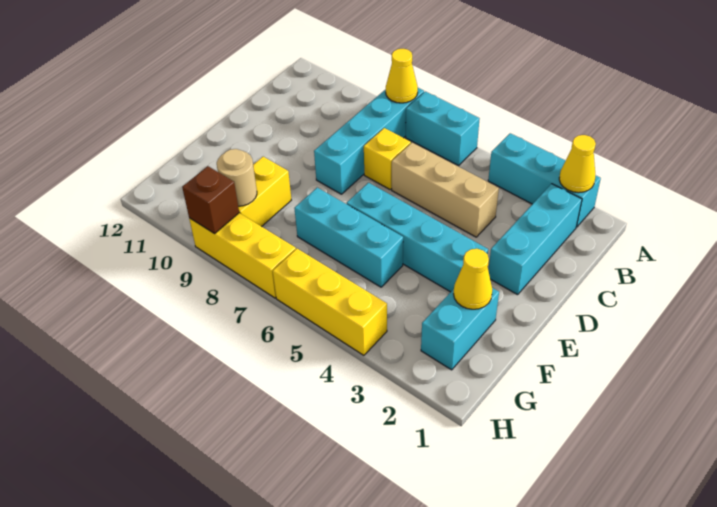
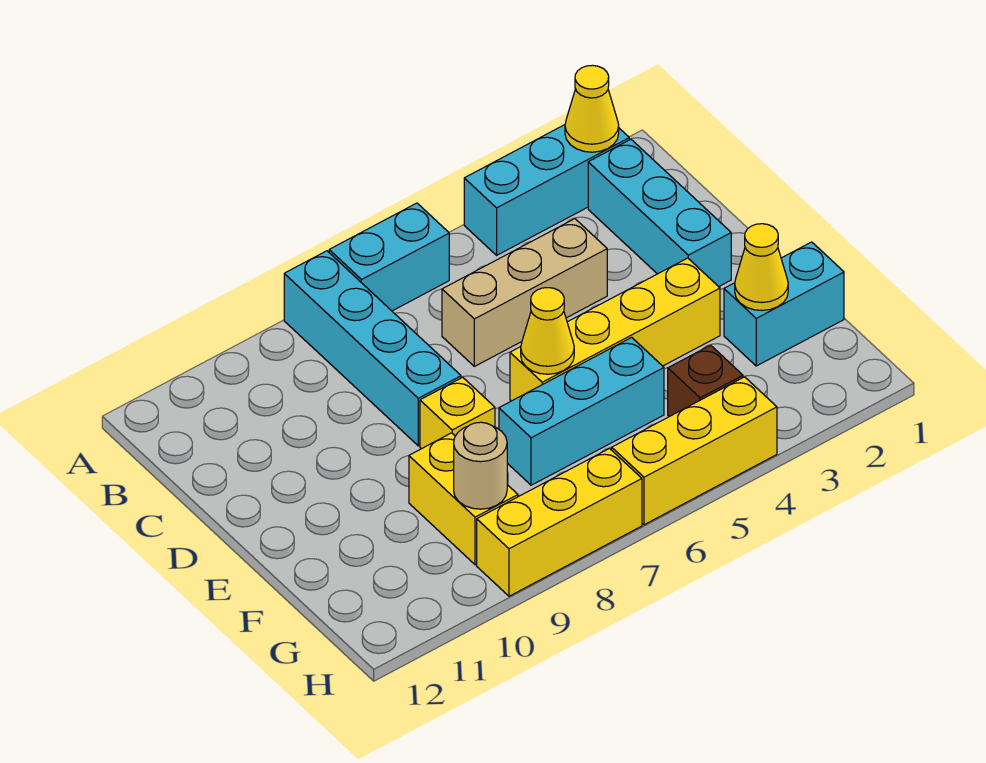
yellow cone A8 level 2 -> yellow cone E6 level 2
yellow brick C7 level 1 -> yellow brick E8 level 1
cyan brick E3:E6 level 1 -> yellow brick E3:E6 level 1
cyan brick F2:G2 level 1 -> cyan brick F1:F2 level 1
brown brick H9 level 2 -> brown brick G4 level 1

